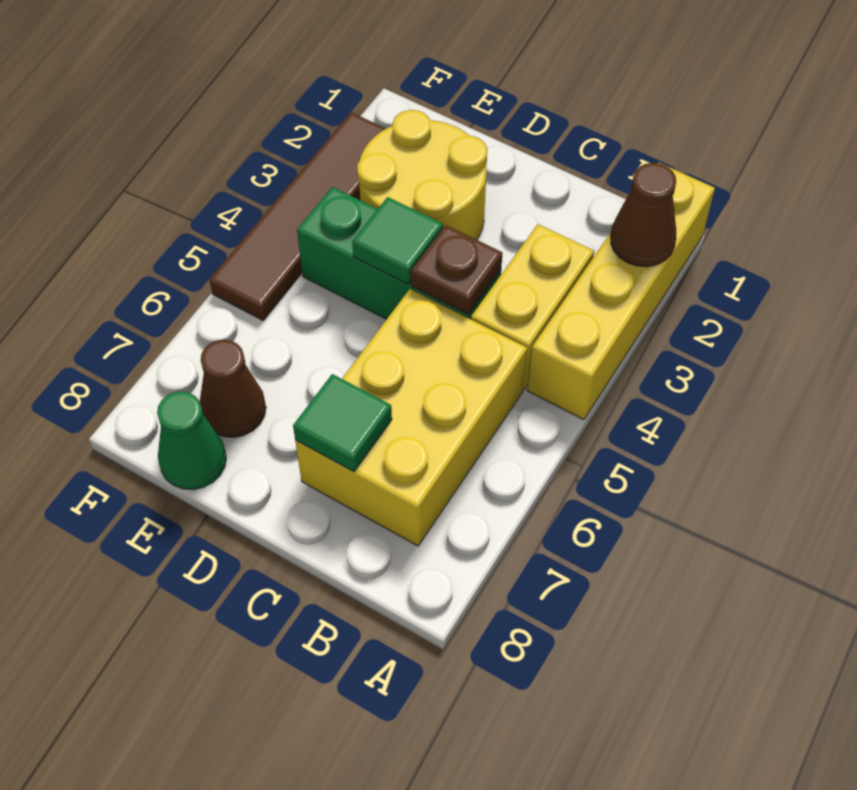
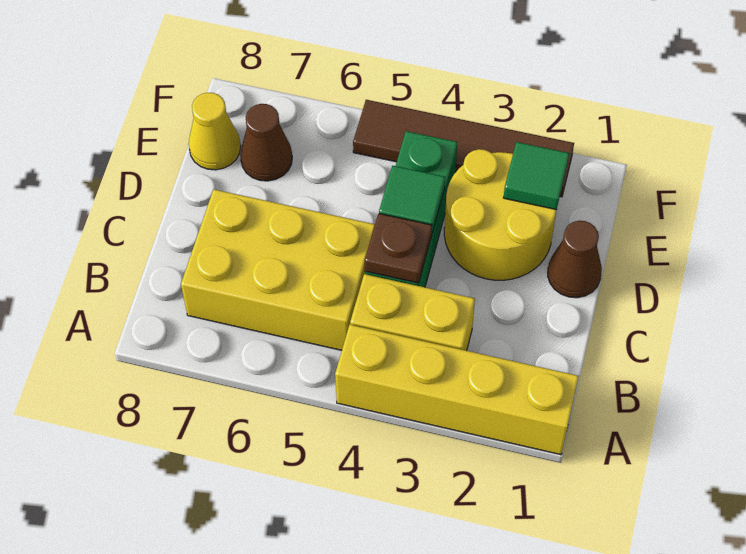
brown cone A2 level 2 -> brown cone D1 level 1
green tile C7 level 2 -> green tile E2 level 2
green cone E8 level 1 -> yellow cone E8 level 1

